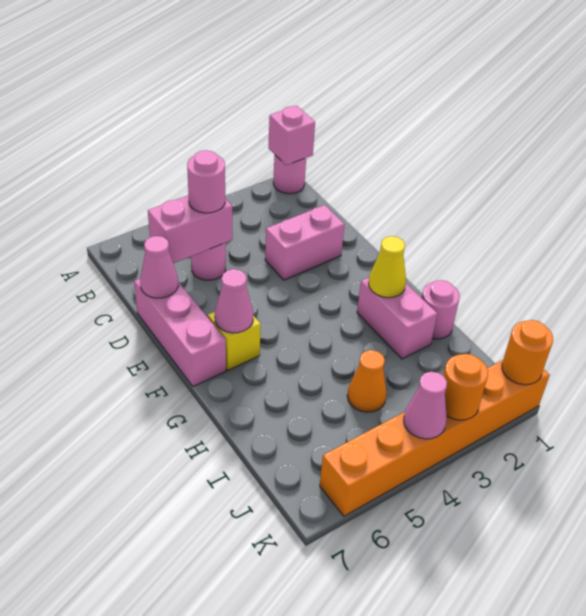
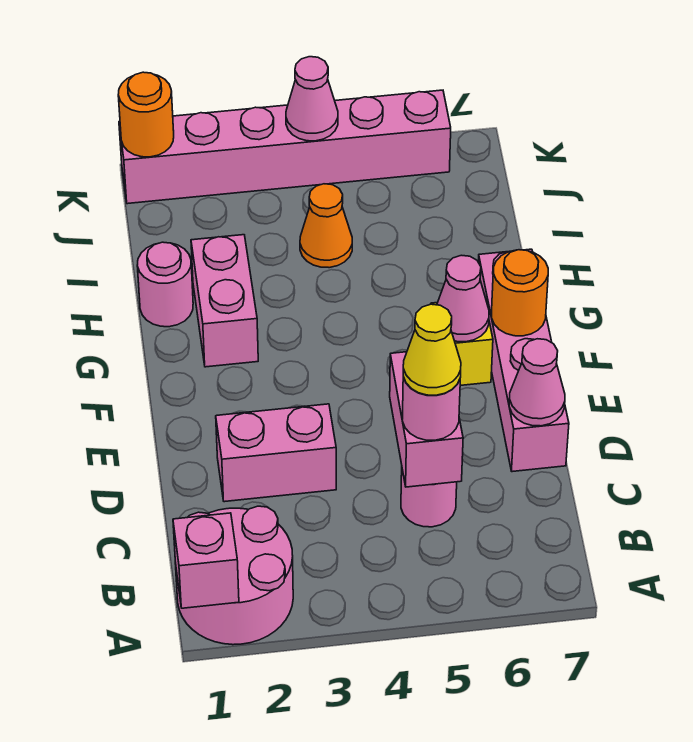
pink round brick A1 level 1 -> pink round brick A1:B2 level 1
pink brick C5:C6 level 2 -> pink brick C5:D5 level 2
pink brick D7:F7 level 1 -> pink brick D7:G7 level 1
yellow cone G2 level 2 -> yellow cone C5 level 4
orange brick K1:K6 level 1 -> pink brick K1:K6 level 1
orange round brick K3 level 2 -> orange round brick F7 level 2

